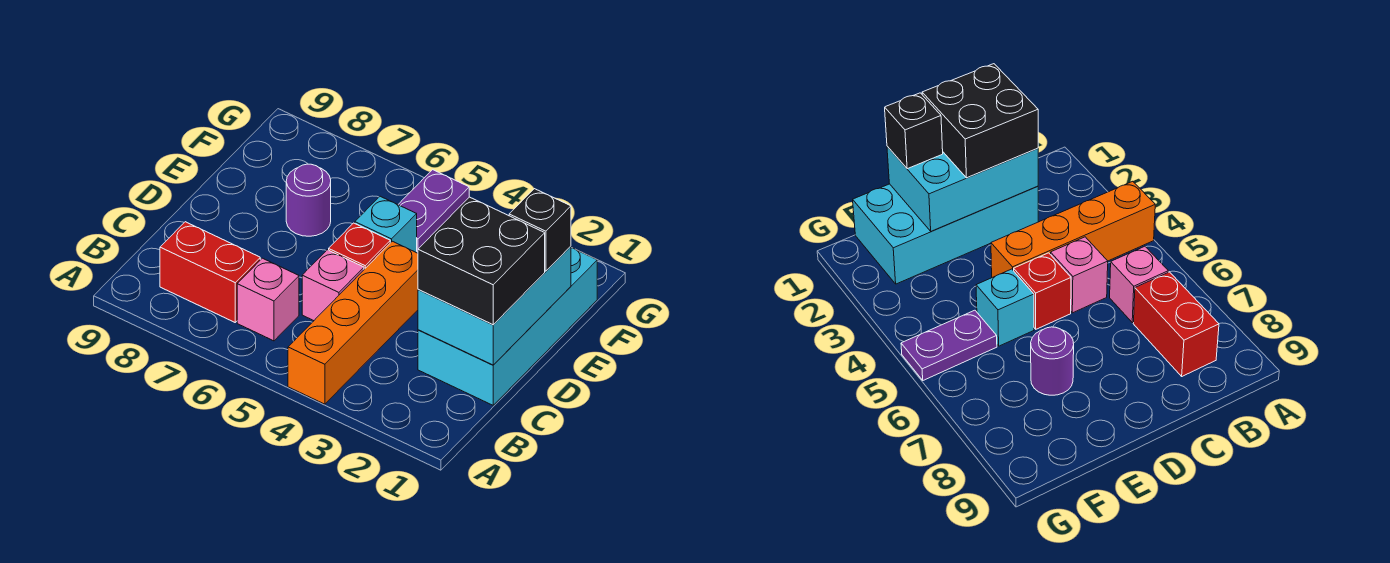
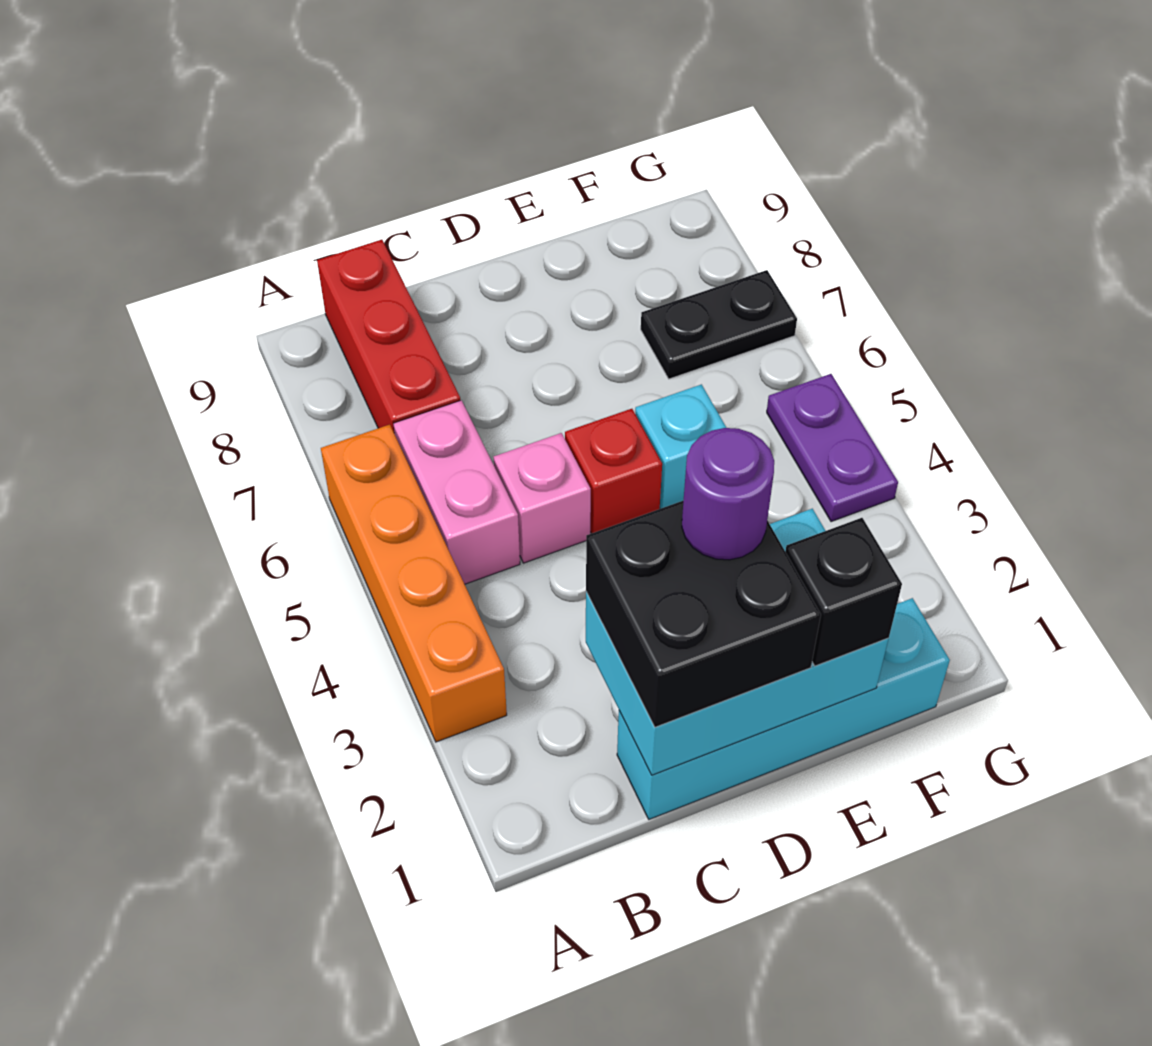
orange brick A4:D4 level 1 -> orange brick A3:A6 level 1
pink brick B6 level 1 -> pink brick B5:B6 level 1
red brick B7:B8 level 1 -> red brick B7:B9 level 1
cyan brick C1:F2 level 1 -> cyan brick C1:F1 level 1
purple round brick E7 level 1 -> purple round brick D2 level 4
purple plate F5:G5 level 1 -> purple plate G4:G5 level 1
none -> black plate F7:G7 level 1

